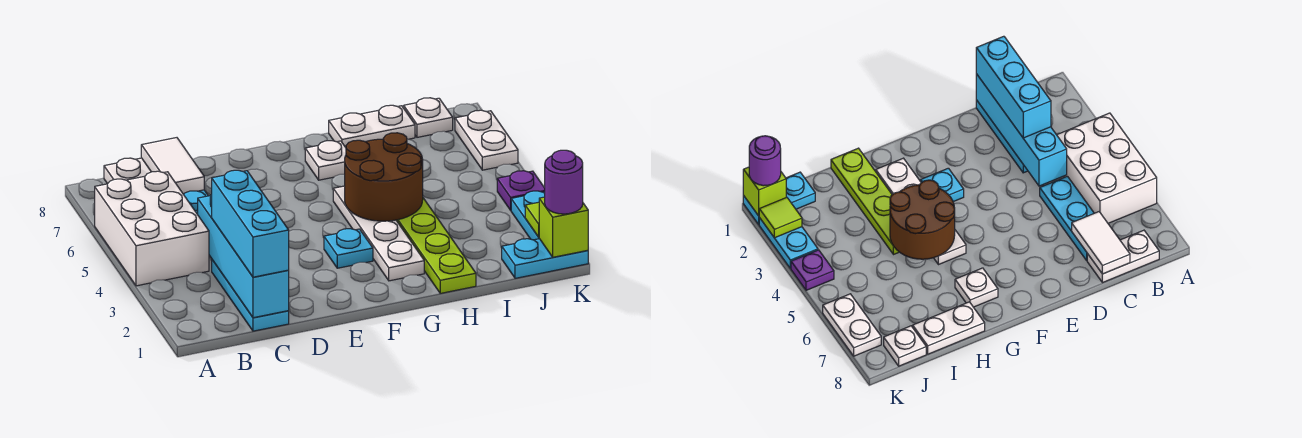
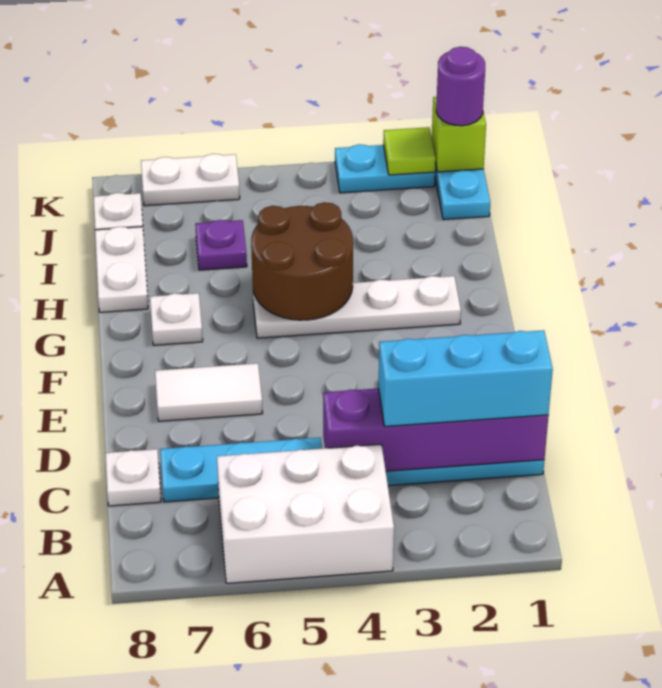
white plate B8:C8 level 1 -> white plate C8 level 1
cyan brick C1:C4 level 2 -> purple brick C1:C4 level 2
white tile C7:C8 level 2 -> white tile E6:E7 level 1
cyan plate F3 level 1 -> none
lime plate H1:H4 level 1 -> none
purple plate K4 level 1 -> purple plate I6 level 1

